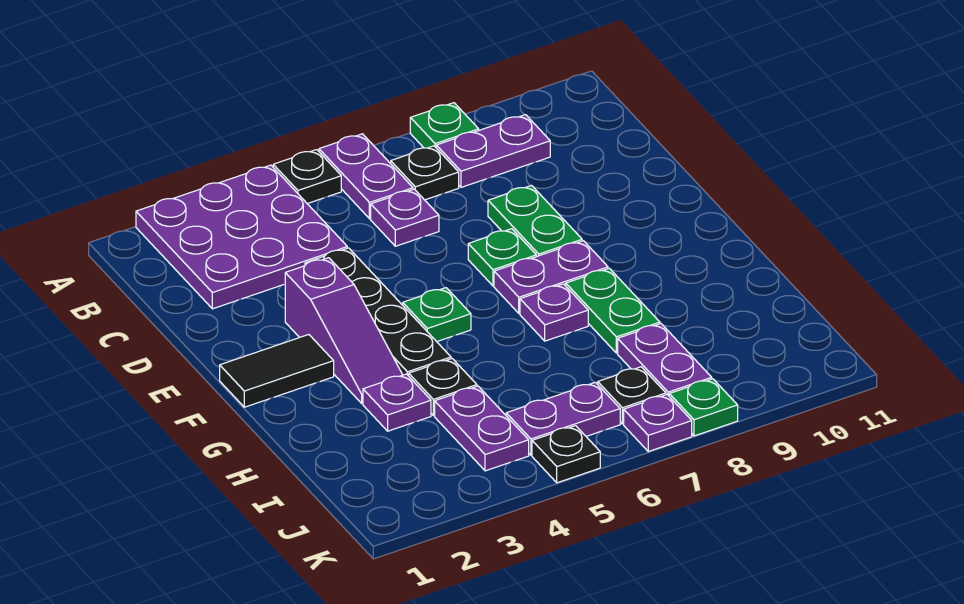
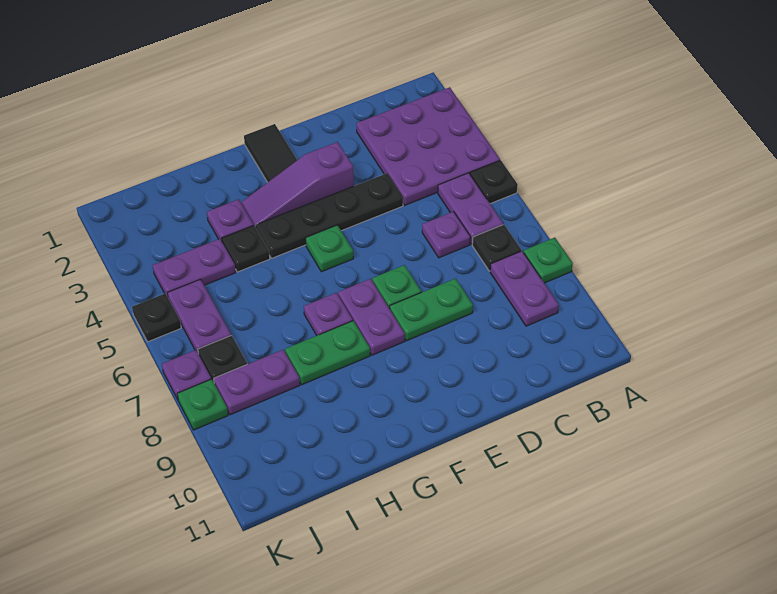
purple plate A6:B6 level 1 -> purple plate B5:B6 level 1

